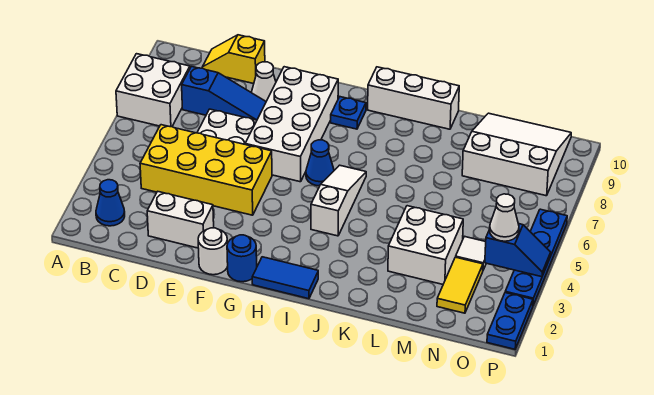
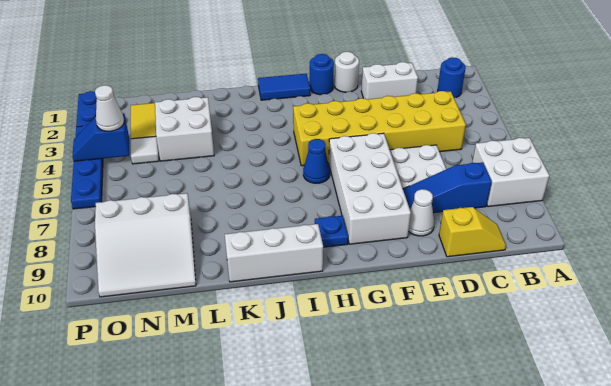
blue cone B2 level 1 -> blue round brick B2 level 1
yellow brick C4:F5 level 1 -> yellow brick C4:H5 level 1
white slope I4:I6 level 1 top 4 -> none

